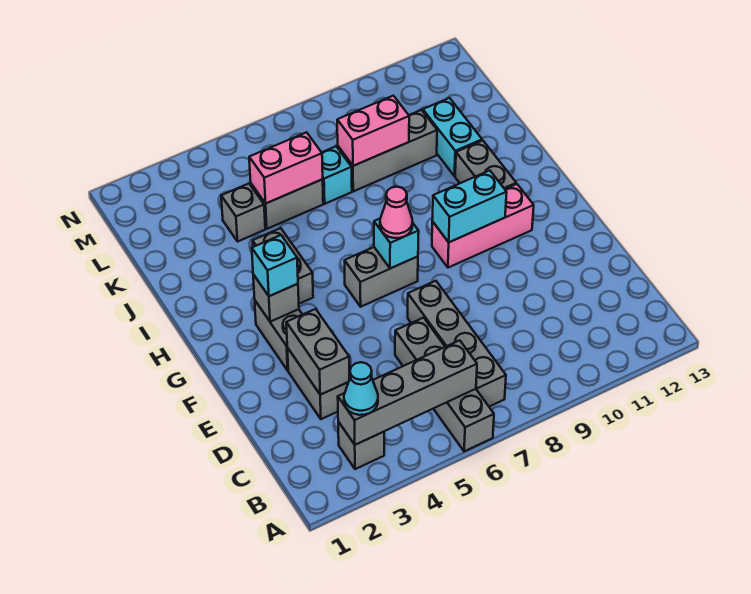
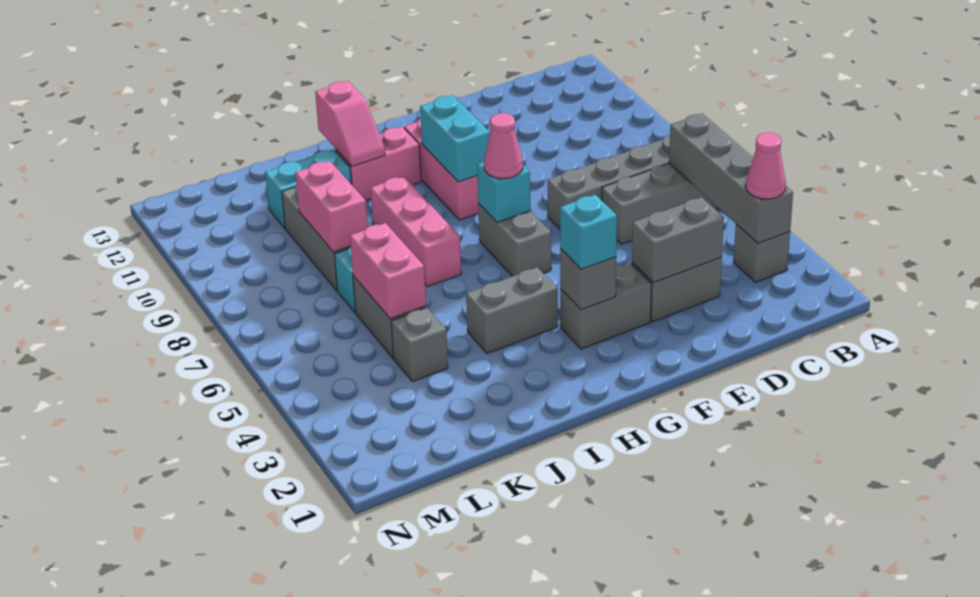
cyan cone B3 level 3 -> pink cone B3 level 3
grey brick H11:I11 level 1 -> pink brick H11:I11 level 1
none -> pink brick I7:I9 level 1
none -> pink slope I11:I12 level 2 top 12

